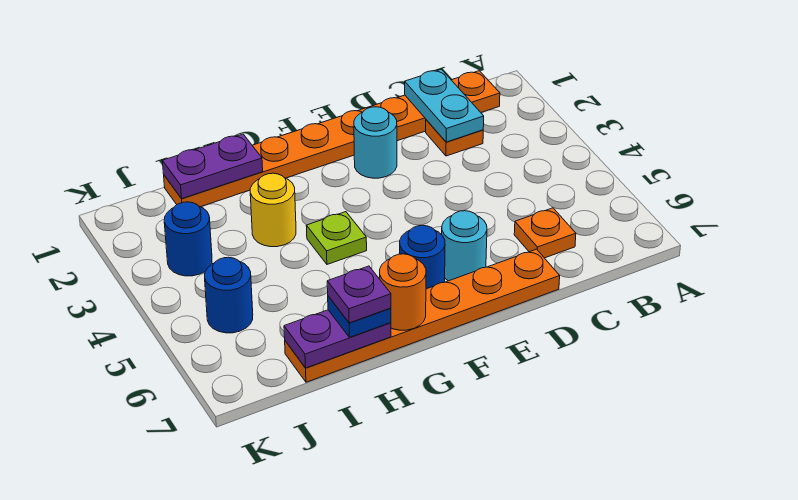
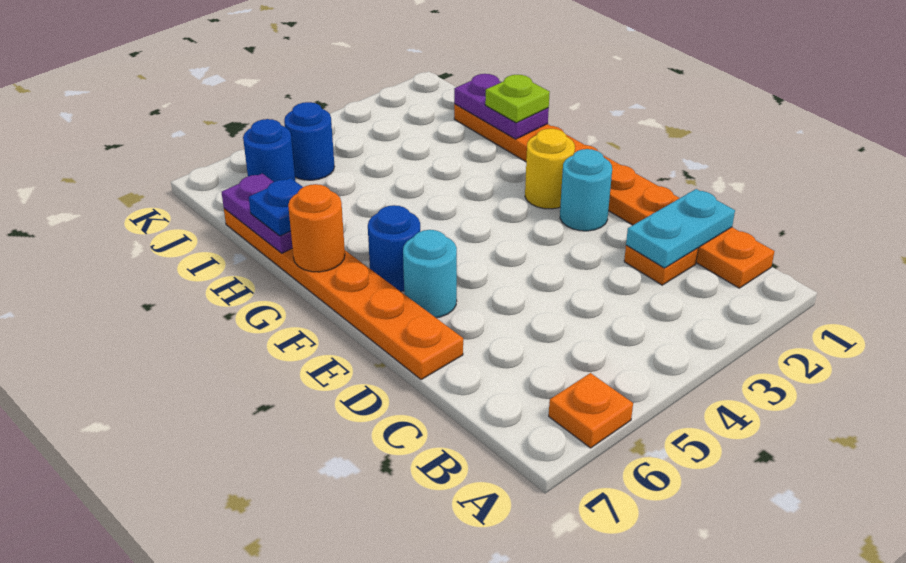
orange plate C6 level 1 -> orange plate A6 level 1
lime plate G4 level 1 -> lime plate H1 level 3
yellow round brick H3 level 1 -> yellow round brick F2 level 1
purple plate H7 level 4 -> none
blue round brick J3 level 1 -> blue round brick J6 level 1

